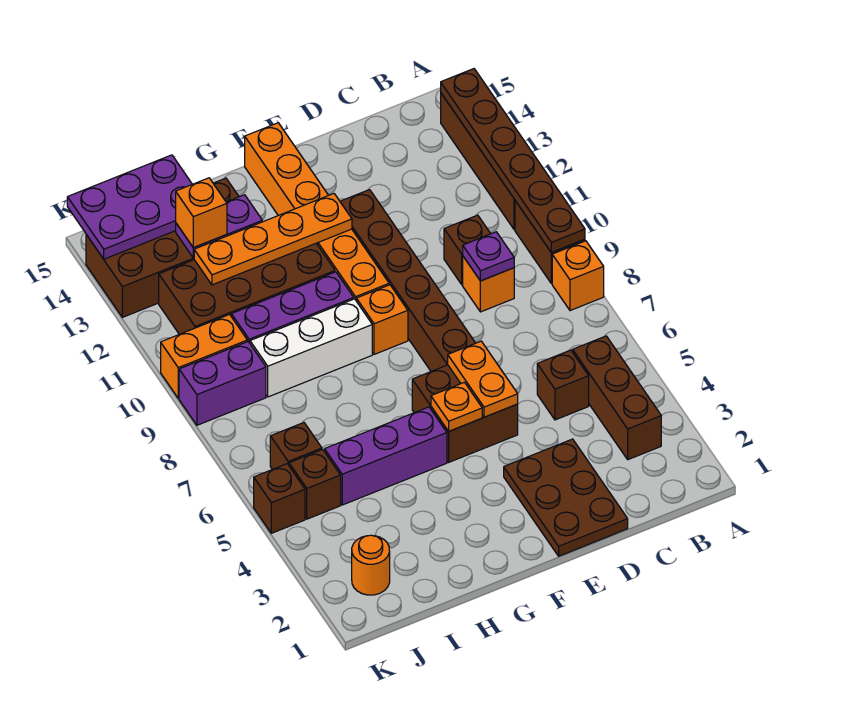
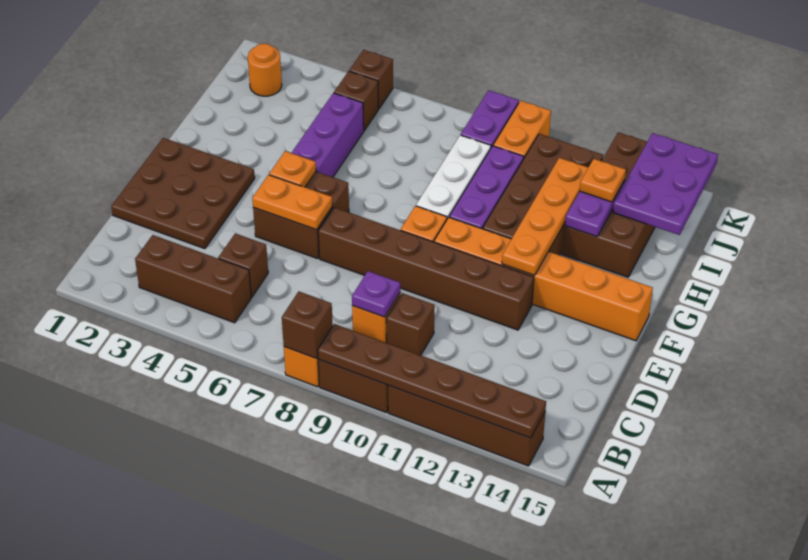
brown plate D1:E3 level 1 -> brown plate D1:F3 level 1
orange brick I13 level 3 -> orange plate I13 level 3
brown brick J6 level 1 -> brown brick A8 level 2

